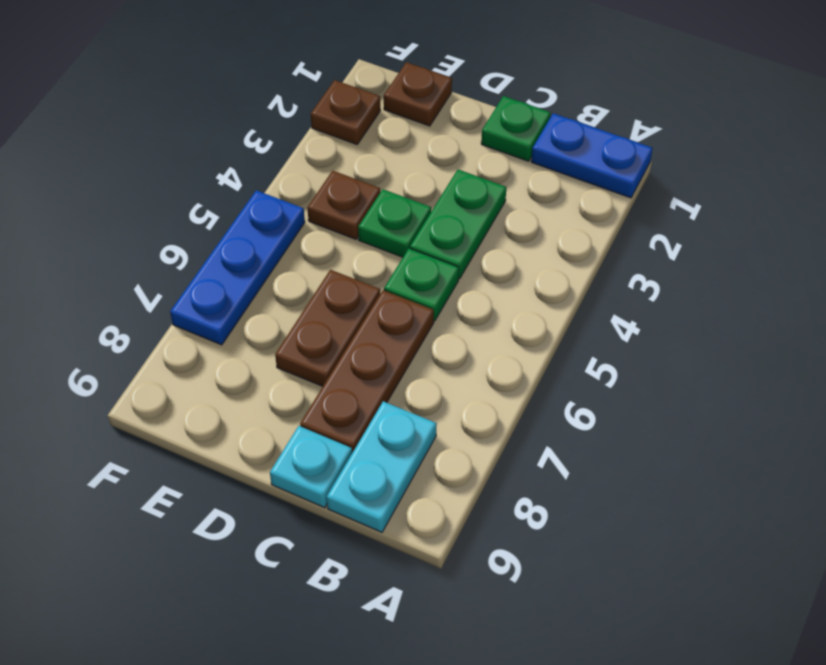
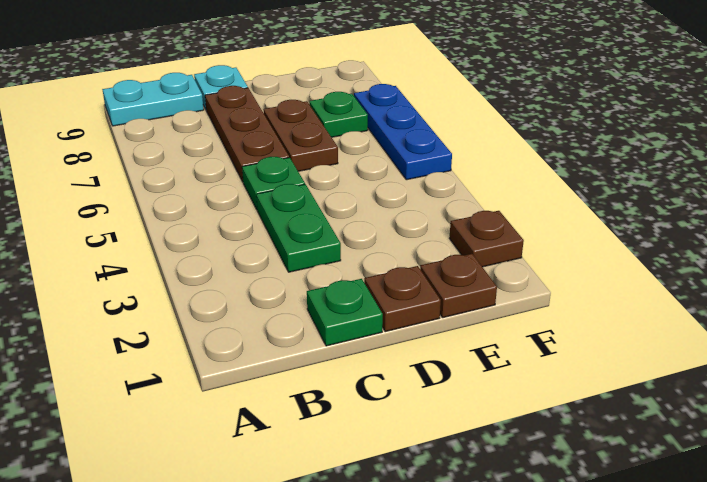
blue plate A1:B1 level 1 -> none
cyan plate B8:B9 level 1 -> cyan plate A9:B9 level 1
green plate D4 level 1 -> green plate E7 level 1
brown plate E4 level 1 -> brown plate D1 level 1

